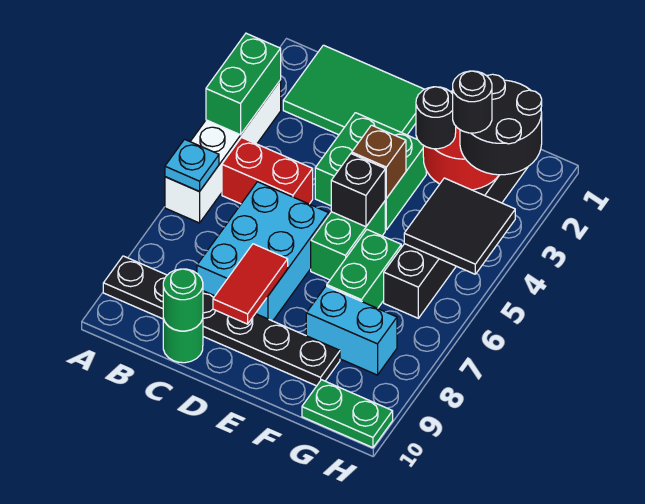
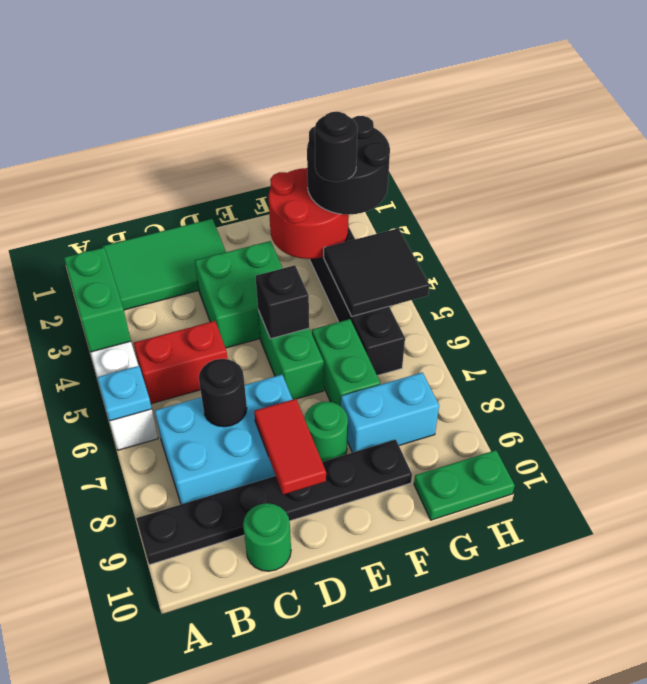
cyan brick C6:D8 level 1 -> cyan brick B7:D8 level 1
green round brick C10 level 2 -> green round brick E8 level 1
brown brick E4 level 2 -> none
black round brick F3 level 3 -> black round brick C7 level 2

